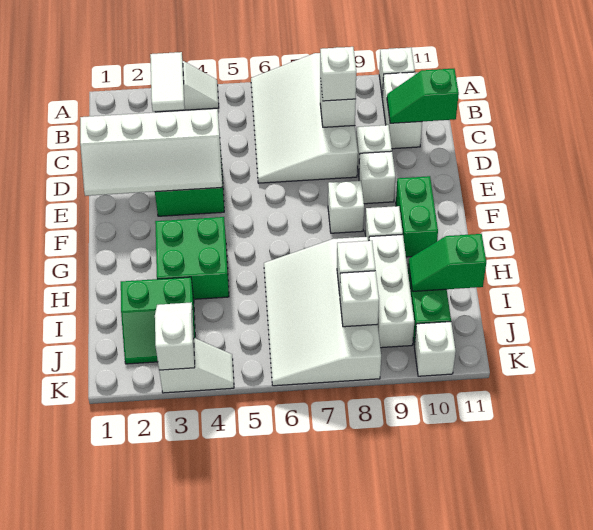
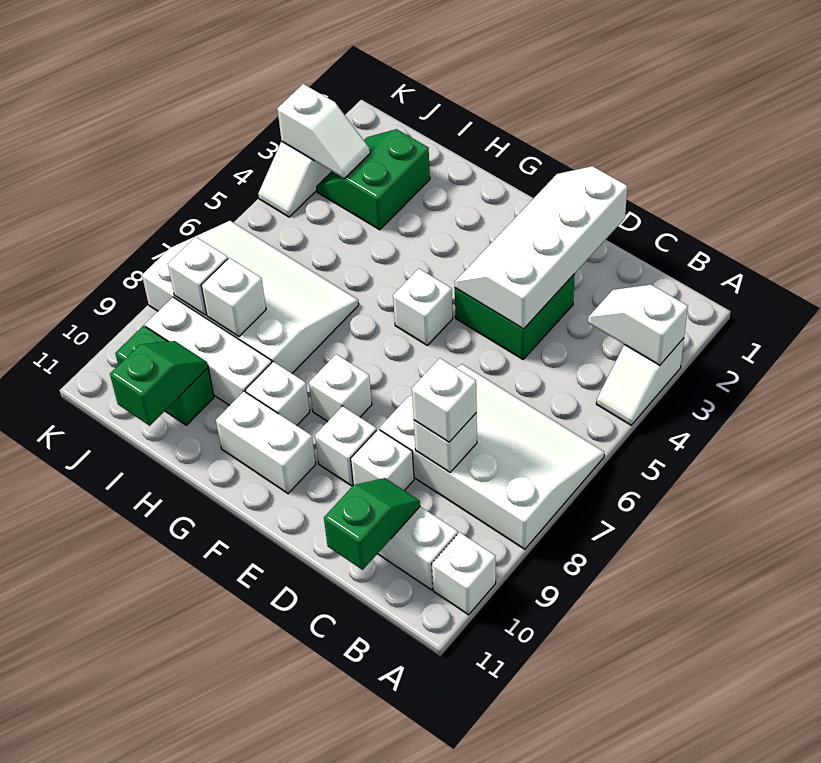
white tile A3:B3 level 2 -> white slope A3:B3 level 2 top A
green brick F10:G10 level 1 -> white brick F10:G10 level 1
green brick G3:H4 level 1 -> none
white brick K10 level 1 -> white brick F5 level 1

